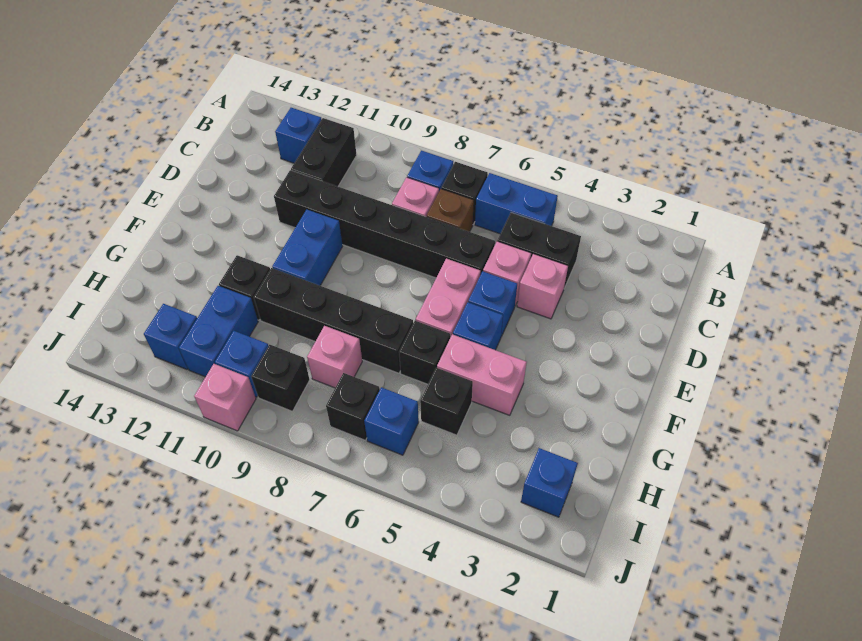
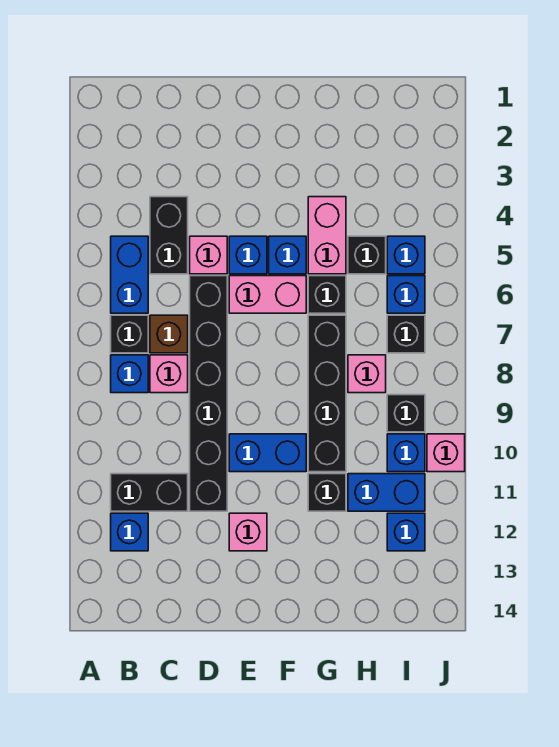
pink brick D4 level 1 -> pink brick E12 level 1
blue brick I2 level 1 -> blue brick I5 level 1

